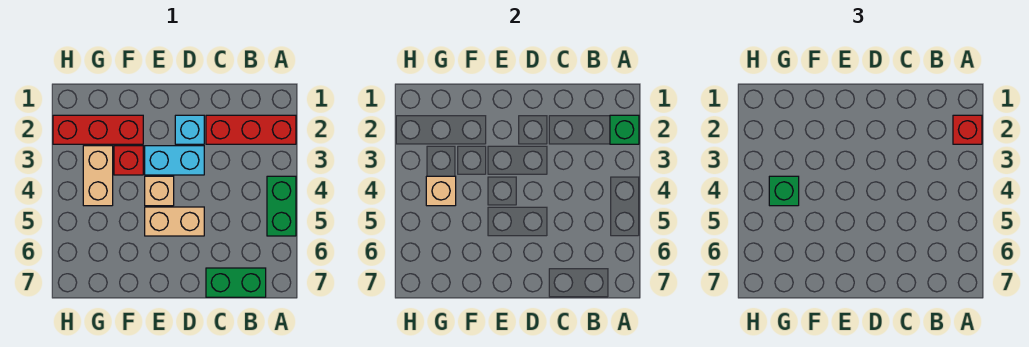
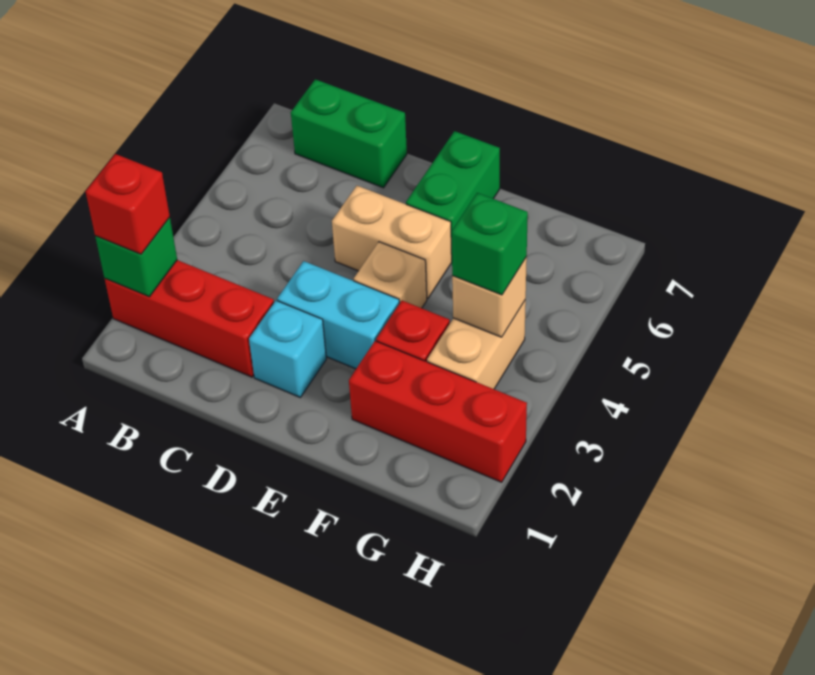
green brick A4:A5 level 1 -> green brick E6:E7 level 1

